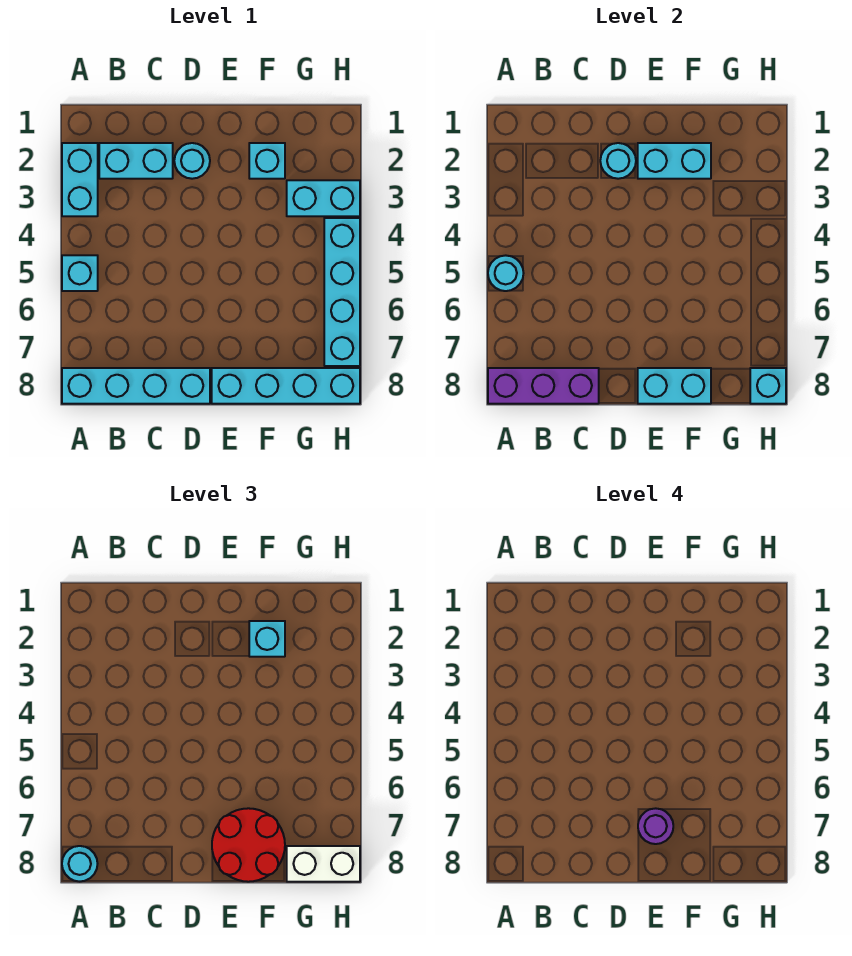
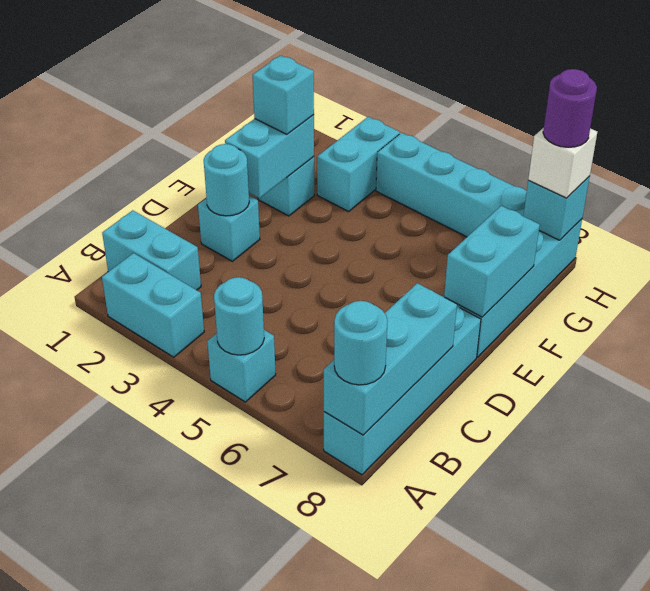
purple brick A8:C8 level 2 -> cyan brick A8:C8 level 2
cyan brick B2:C2 level 1 -> cyan brick B1:B2 level 1
cyan round brick D2 level 1 -> cyan brick D2 level 1
red round brick E7:F8 level 3 -> none
purple round brick E7 level 4 -> purple round brick H8 level 4
white brick G8:H8 level 3 -> white brick H8 level 3

